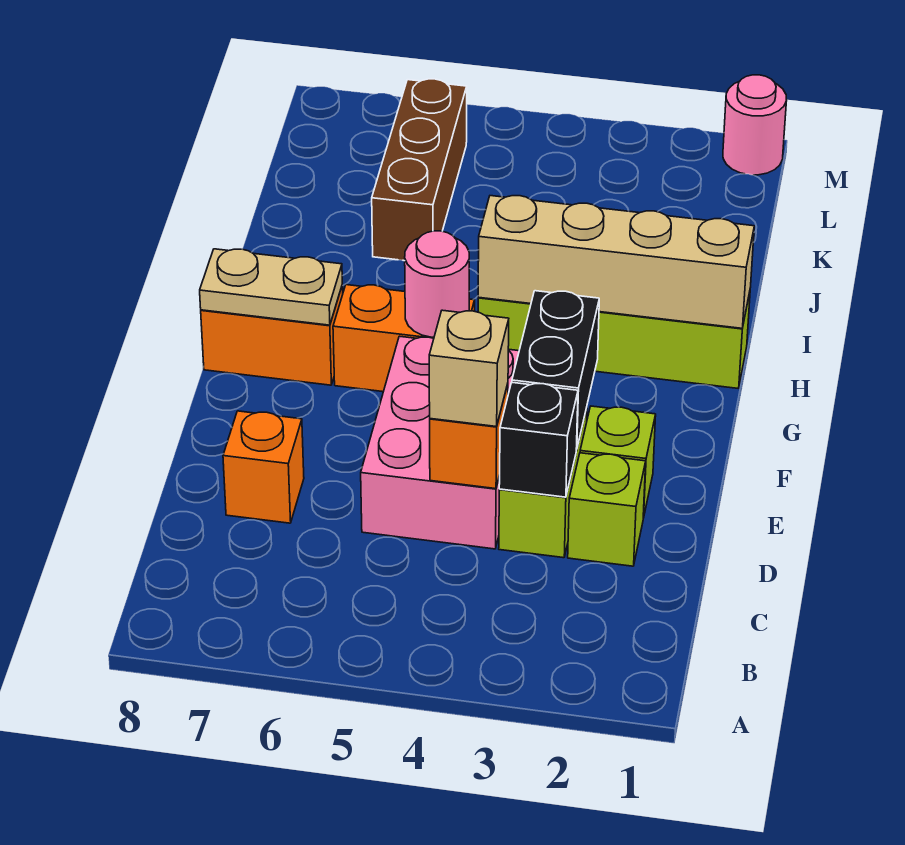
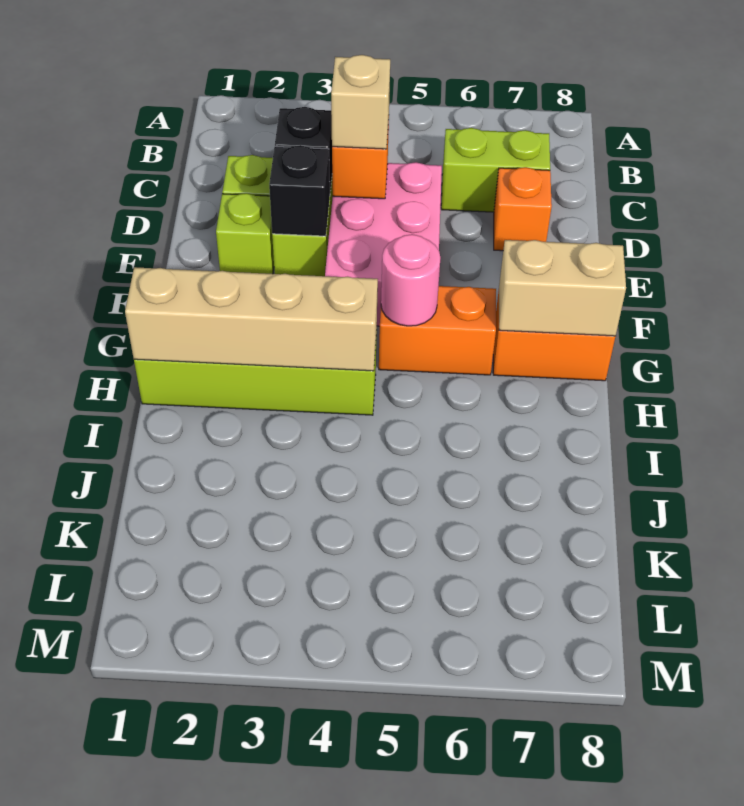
none -> lime brick C6:C7 level 1
black brick E3:F3 level 2 -> black brick E3 level 2
tan plate G7:G8 level 2 -> tan brick G7:G8 level 2
brown brick J6:L6 level 1 -> none
pink round brick M1 level 1 -> none

